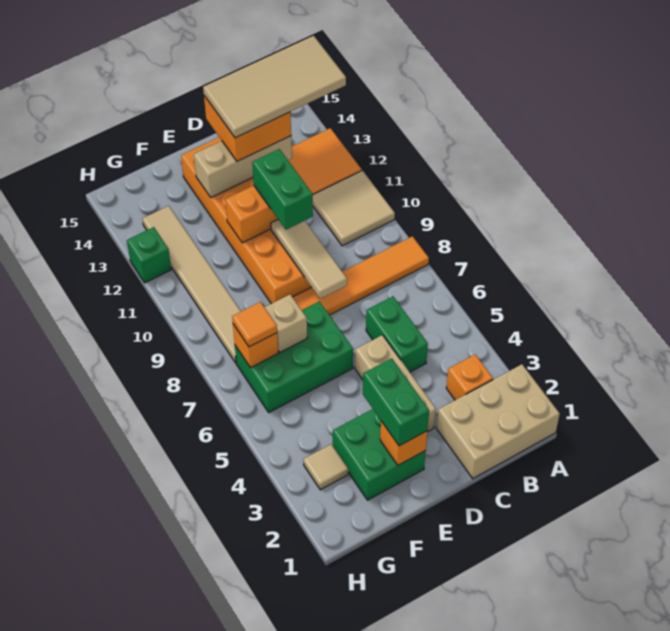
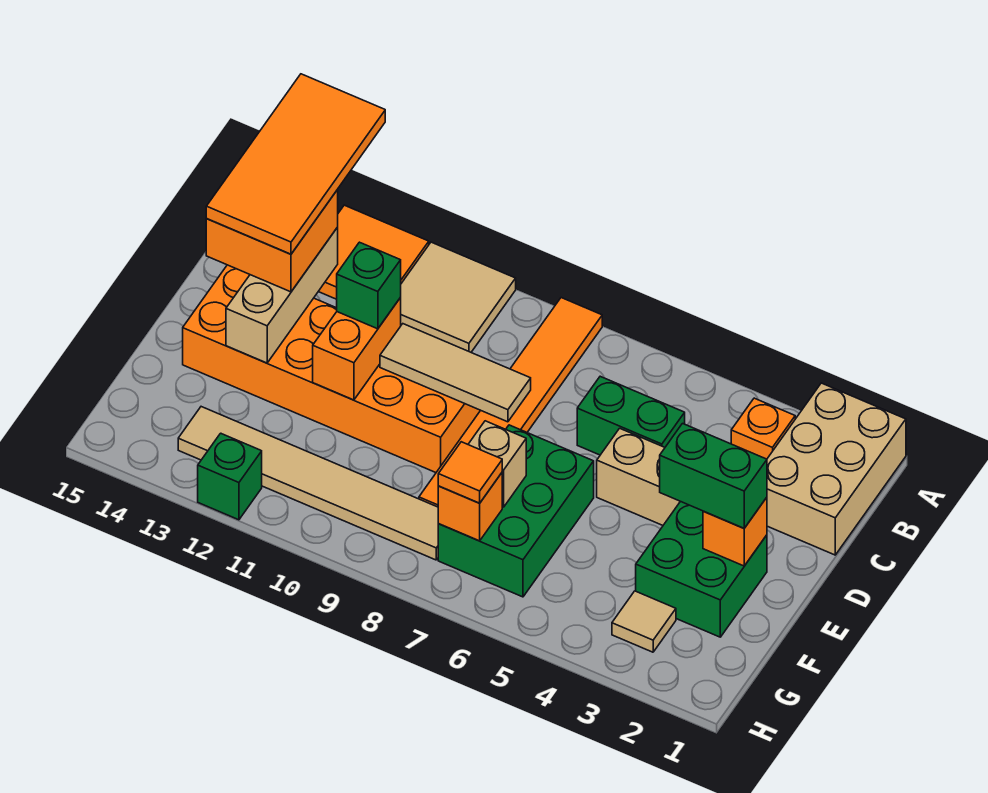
tan tile A13:D14 level 4 -> orange tile A13:D14 level 4
green brick D10:D11 level 3 -> green brick D11 level 3

